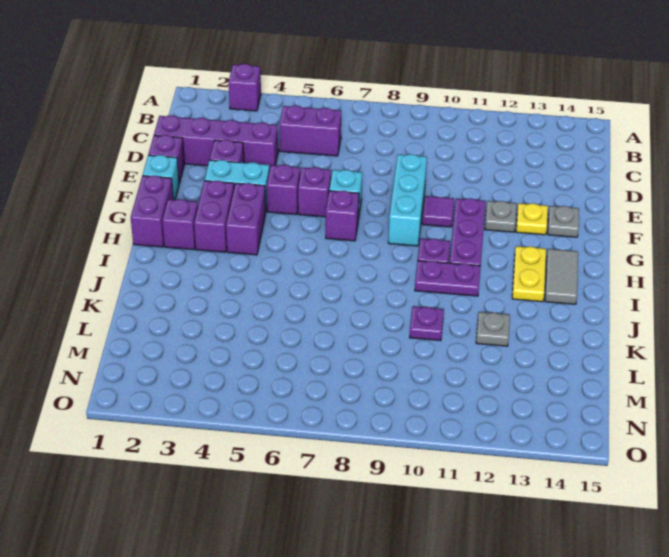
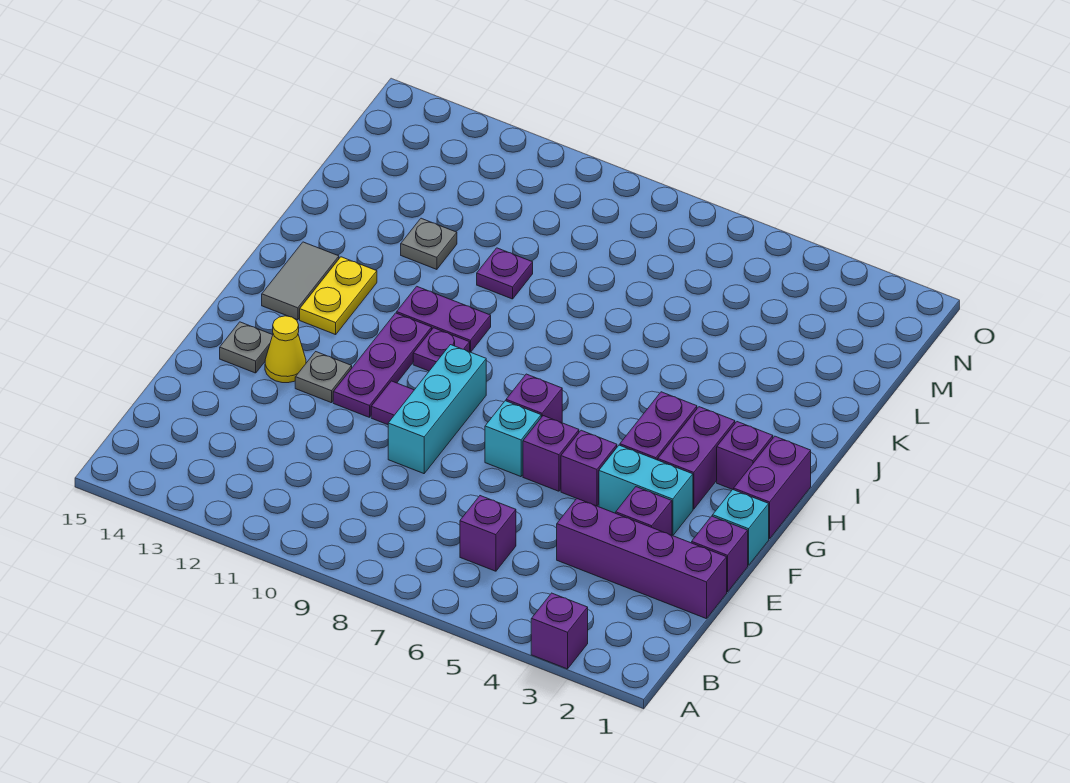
purple brick C5:C6 level 1 -> purple brick C6 level 1
yellow plate F13 level 1 -> yellow cone F13 level 1

